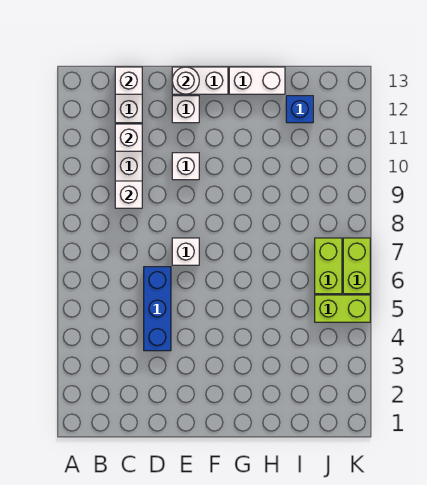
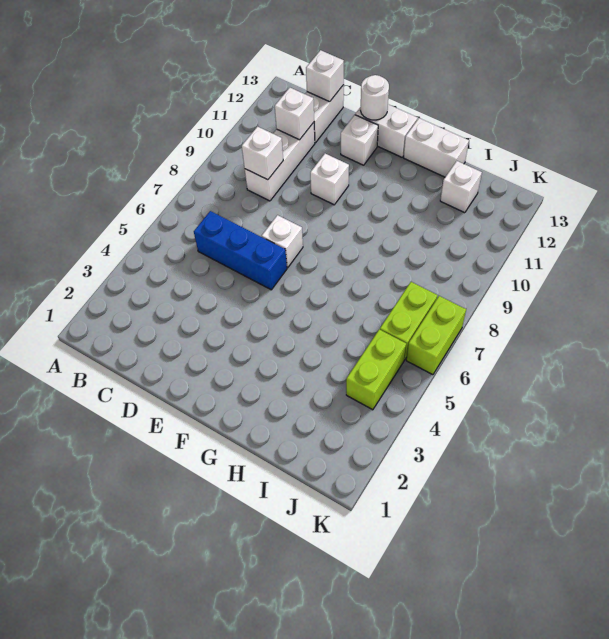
blue brick D4:D6 level 1 -> blue brick C6:E6 level 1
blue brick I12 level 1 -> white brick I12 level 1
lime brick J5:K5 level 1 -> lime brick J4:J5 level 1

